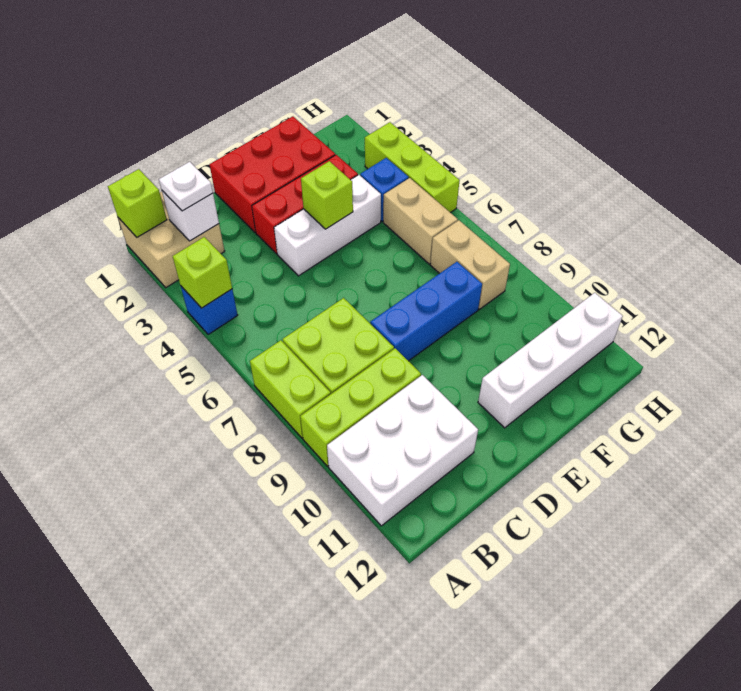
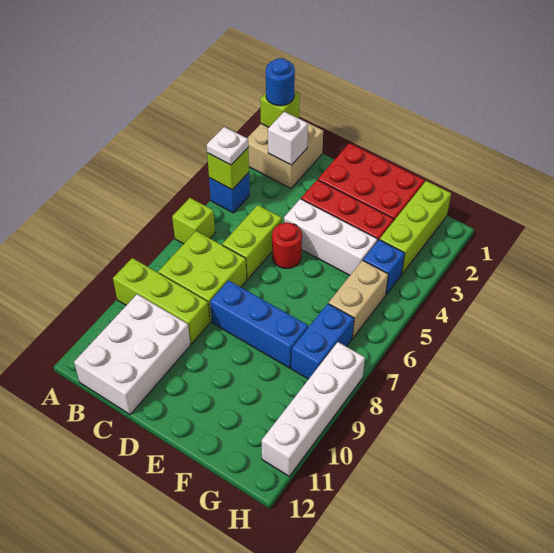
none -> blue round brick A1 level 3
lime brick A7:A8 level 1 -> lime brick C5:C6 level 1
white brick A10:C11 level 1 -> white brick B10:C12 level 1
white plate B2 level 3 -> white plate A4 level 3
none -> red round brick D5 level 1
lime brick E4 level 2 -> lime brick A6 level 1
white brick E11:H11 level 1 -> white brick H8:H11 level 1
tan brick G7:G8 level 1 -> blue brick G7:G8 level 1
lime brick H3:H5 level 1 -> lime brick G1:G3 level 1

